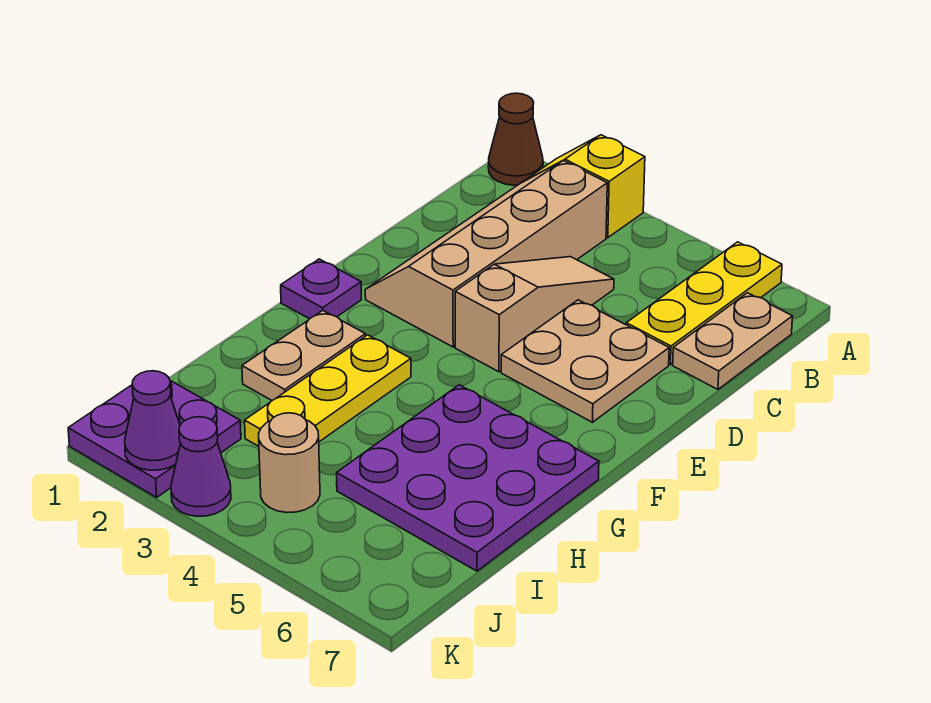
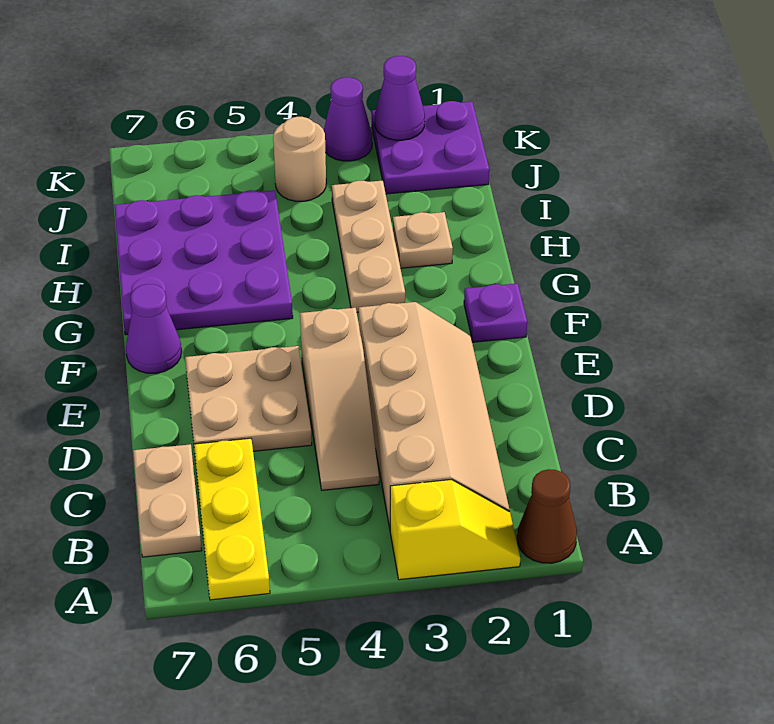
none -> purple cone F7 level 1
tan plate G2:H2 level 1 -> tan plate H2 level 1
yellow plate G3:I3 level 1 -> tan plate G3:I3 level 1

